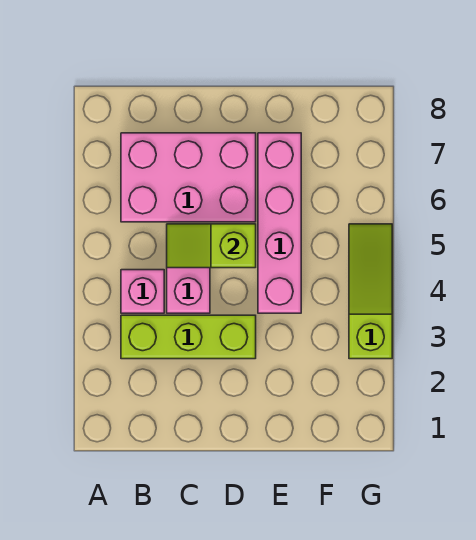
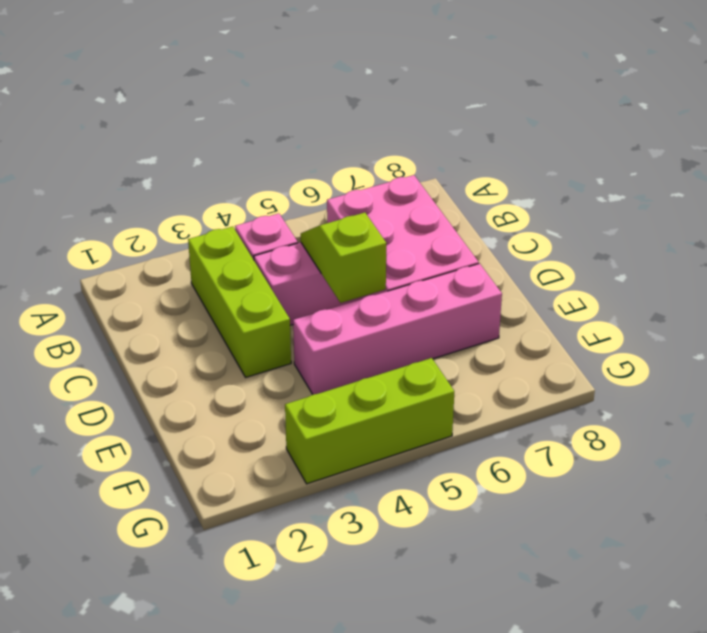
lime slope G3:G5 level 1 top 3 -> lime brick G3:G5 level 1

